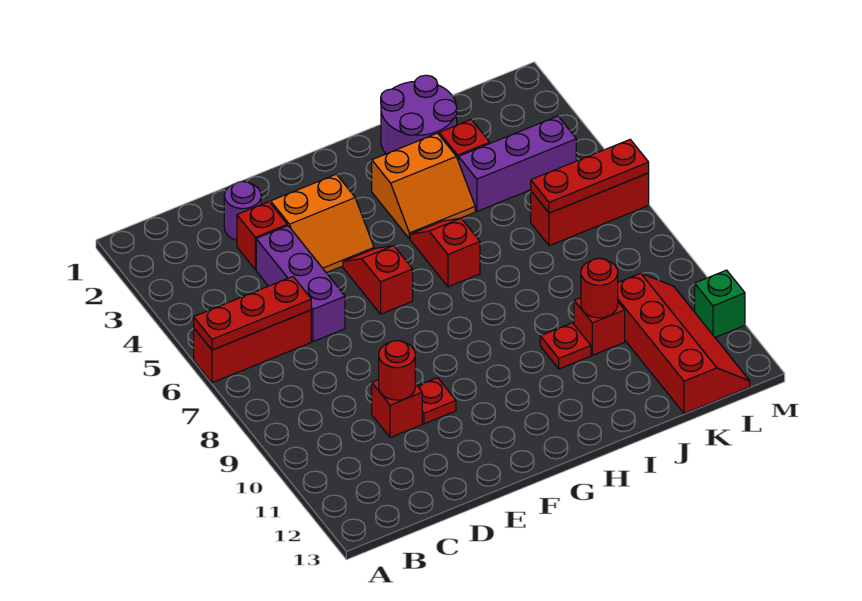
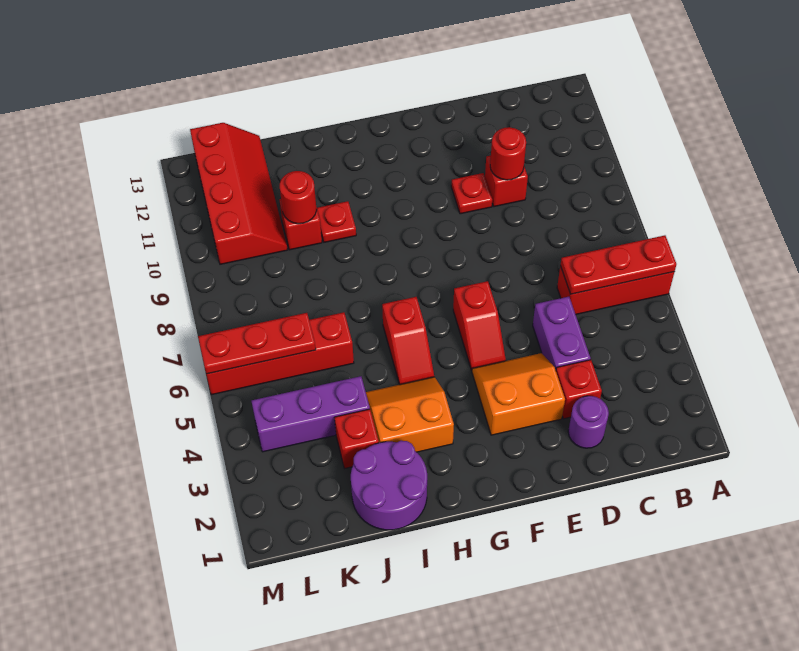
purple brick D4:D6 level 1 -> purple brick D4:D5 level 1
red brick K6:M6 level 1 -> red brick J6:M6 level 1
red slope K10:L13 level 1 top K -> red slope K10:L13 level 1 top L
green brick M11 level 1 -> none

